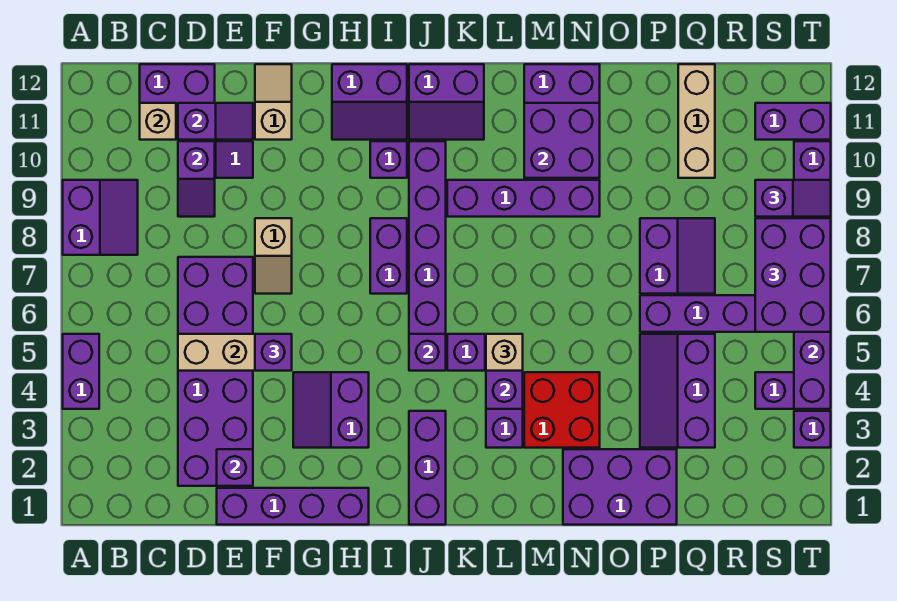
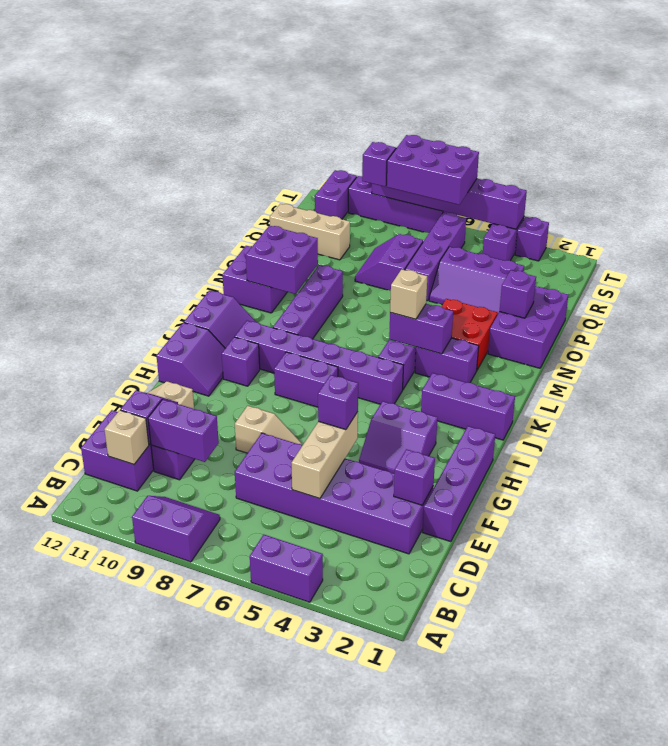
purple slope D9:D10 level 2 top 10 -> purple brick D9:D10 level 2
purple brick J5 level 2 -> purple brick O2 level 2
purple slope P7:Q8 level 1 top P -> purple slope P7:Q8 level 1 top 7

